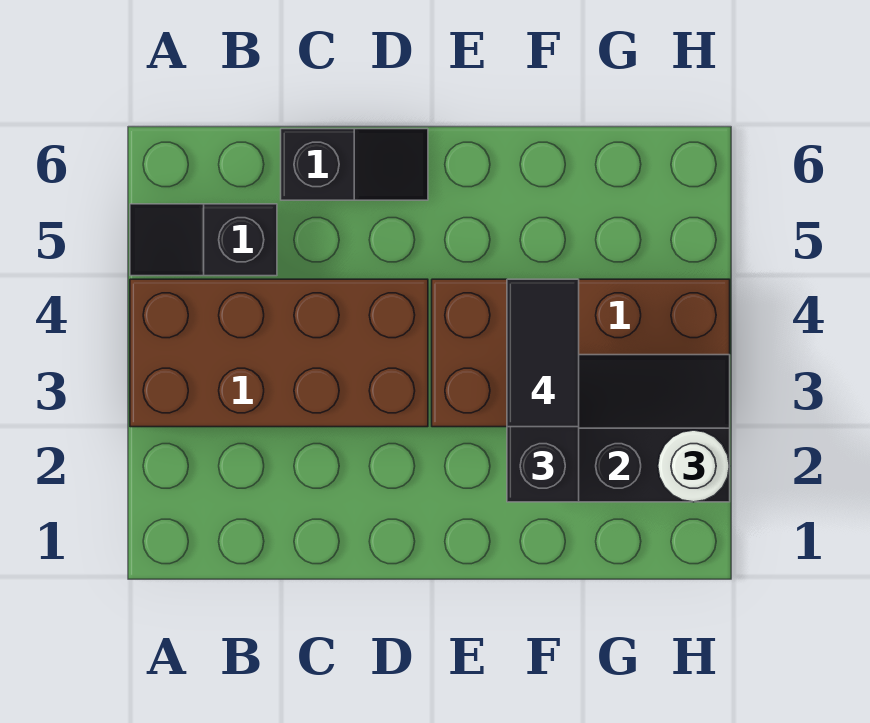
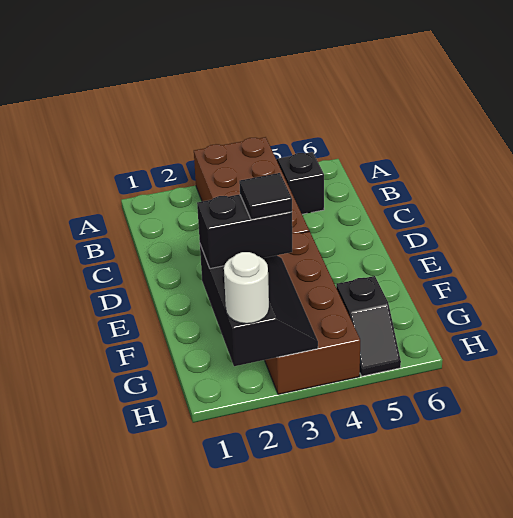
black slope C6:D6 level 1 top C -> black slope G5:H5 level 1 top G
black tile F3:F4 level 4 -> black tile F3 level 4

